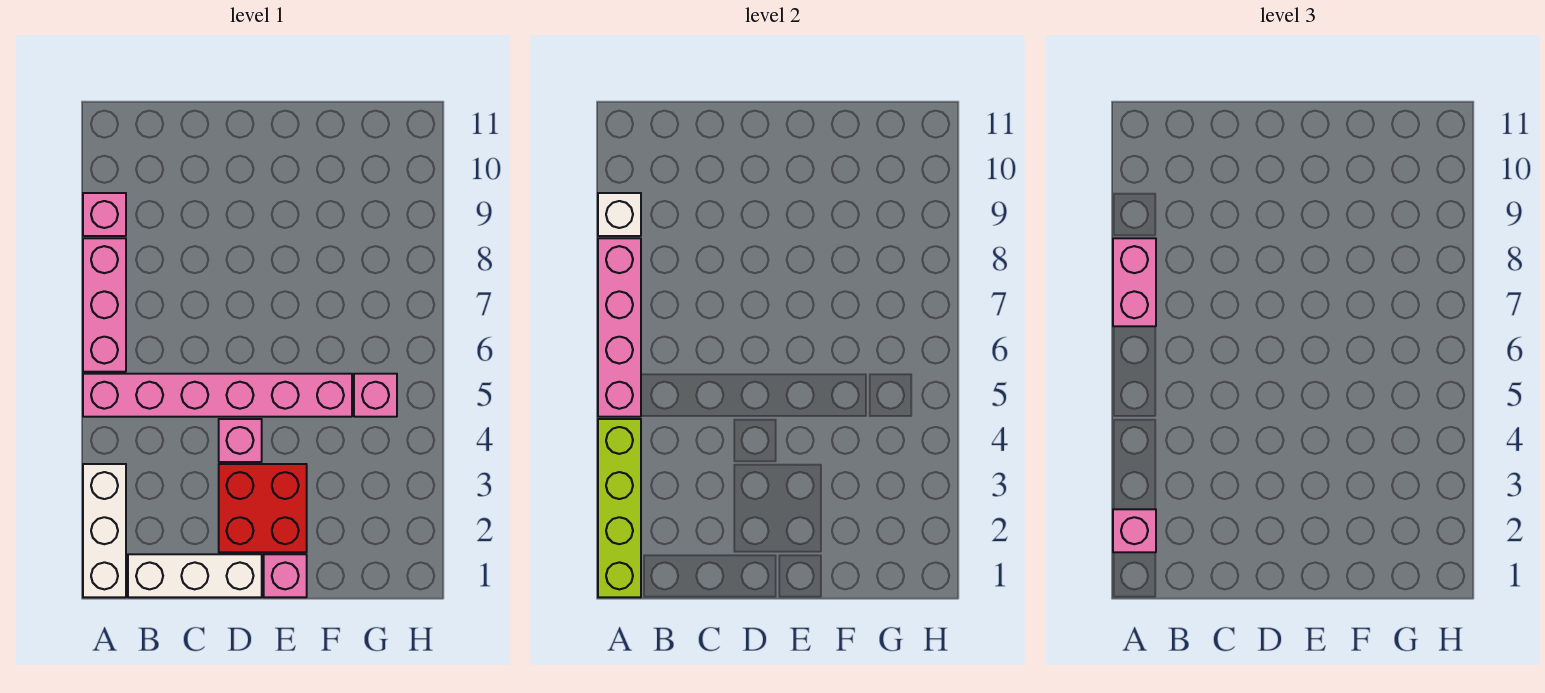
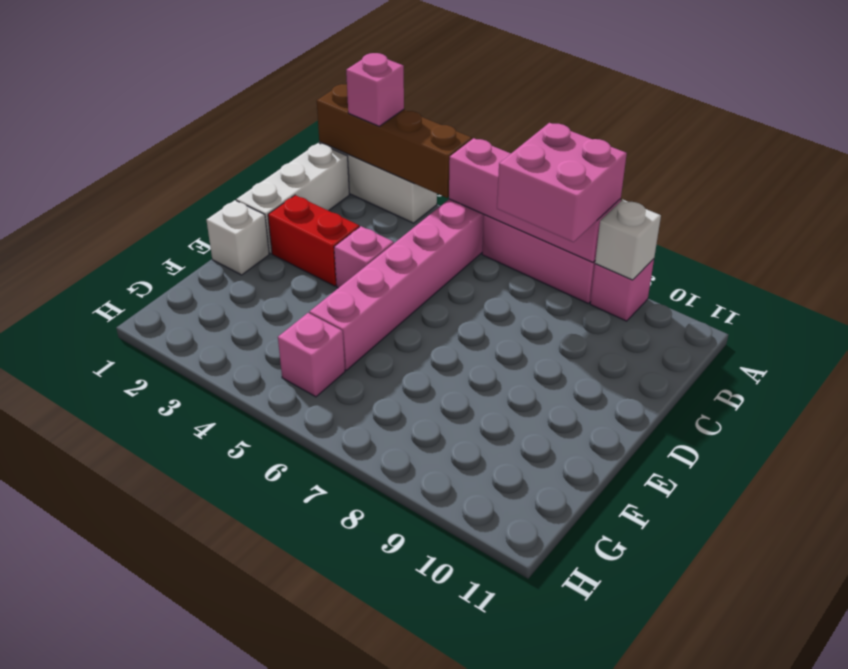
lime brick A1:A4 level 2 -> brown brick A1:A4 level 2
pink brick A7:A8 level 3 -> pink brick A7:B8 level 3
red brick D2:E3 level 1 -> red brick D2:D3 level 1
pink brick E1 level 1 -> white brick E1 level 1

